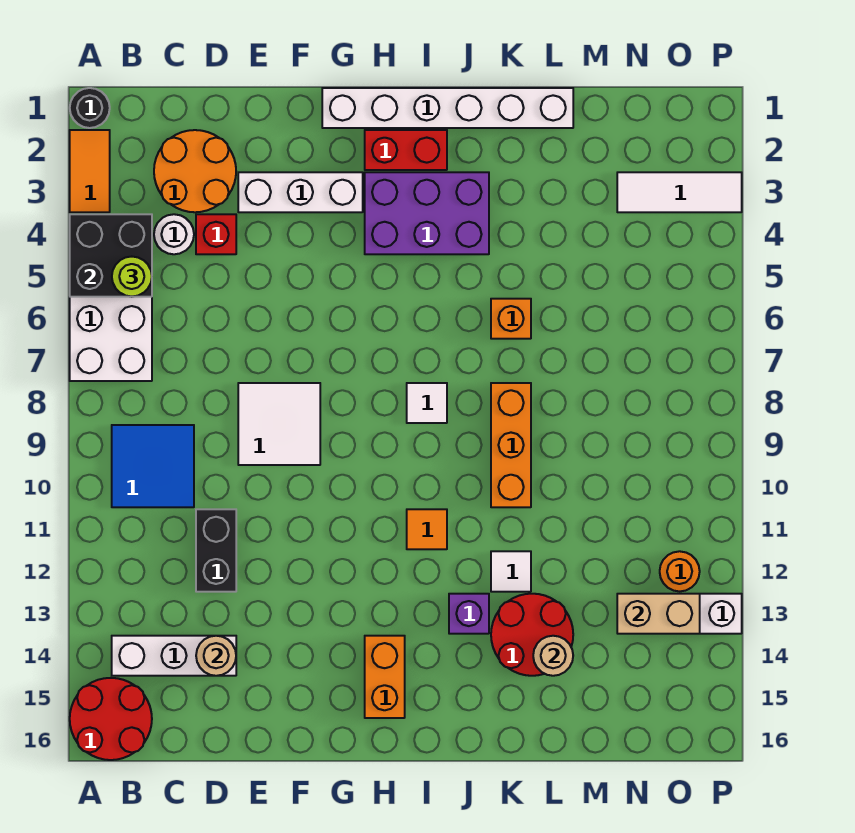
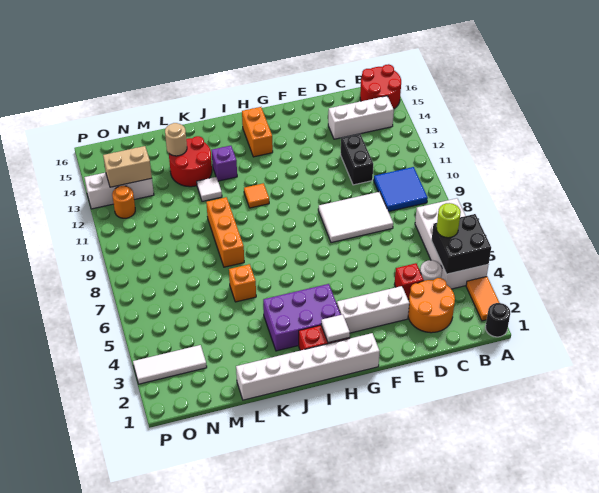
tan round brick D14 level 2 -> none
white tile E8:F9 level 1 -> white tile D8:F9 level 1
white tile I8 level 1 -> white tile H2 level 2

